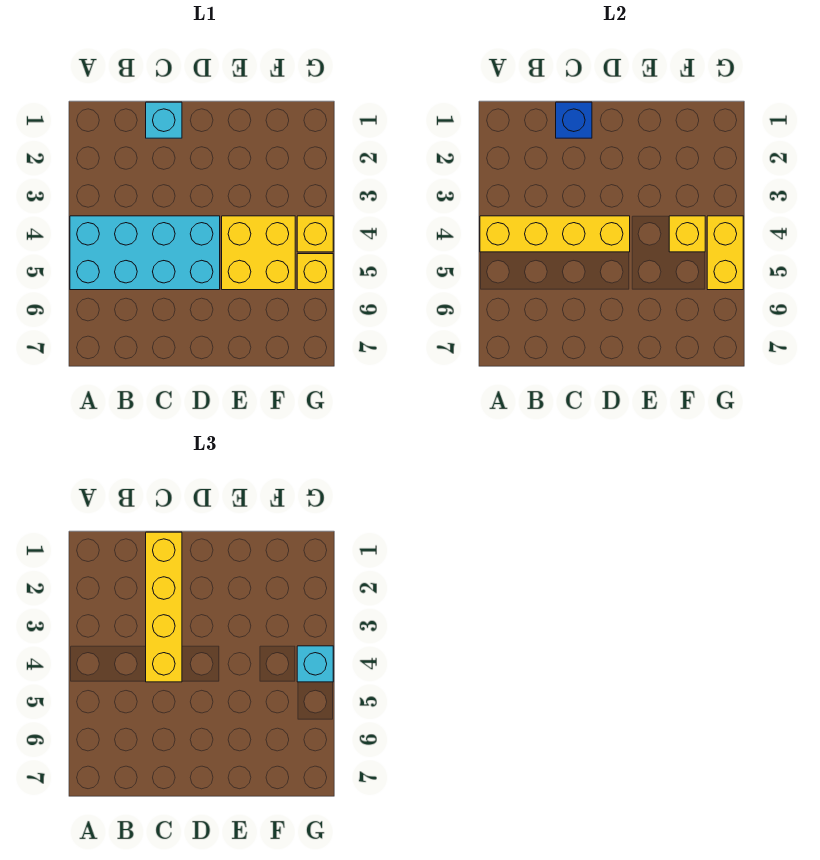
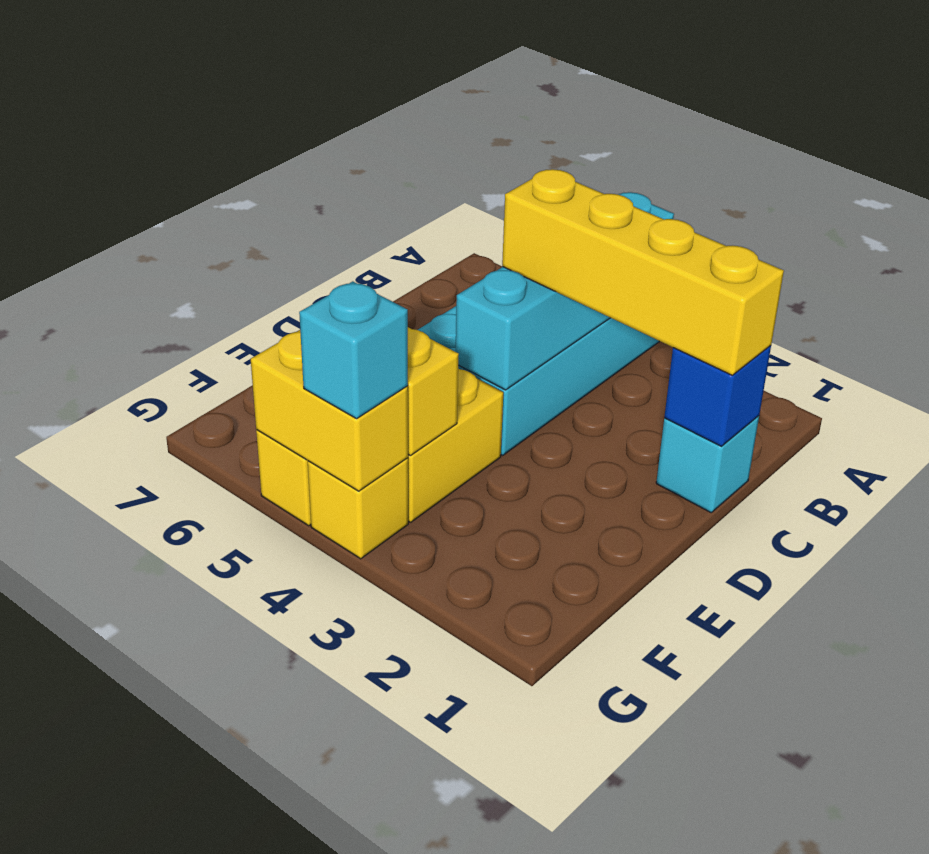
yellow brick A4:D4 level 2 -> cyan brick A4:D4 level 2

